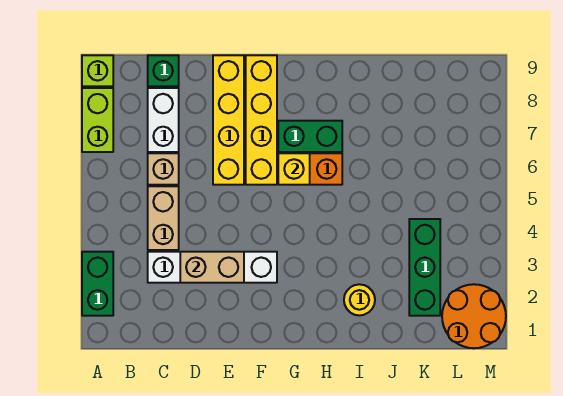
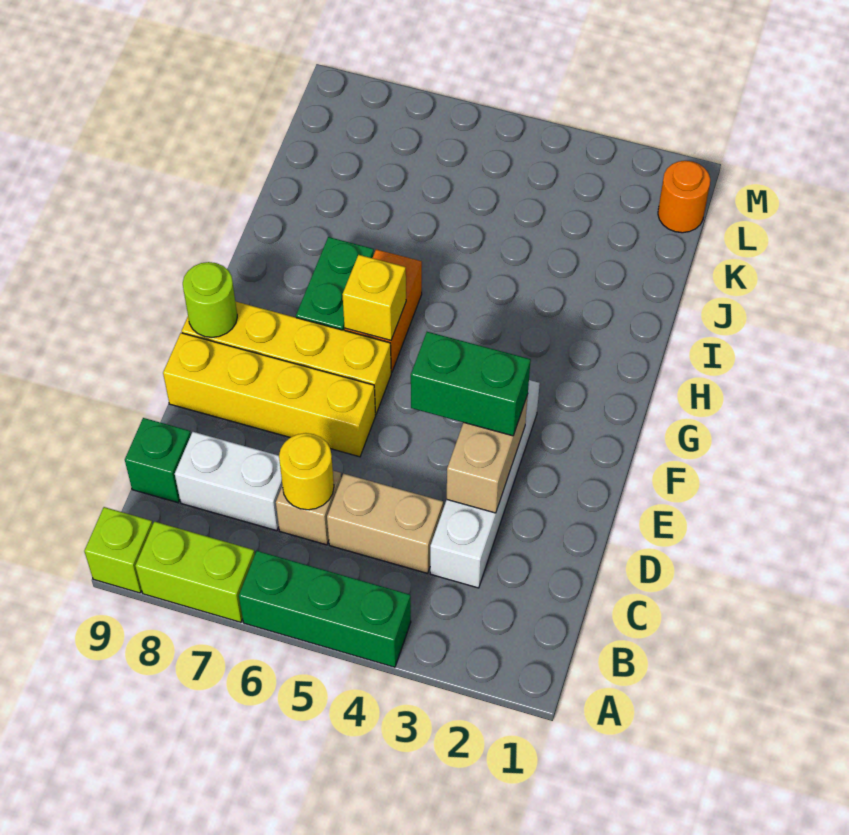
green brick A2:A3 level 1 -> green brick E3:E4 level 3
none -> lime round brick F9 level 2
yellow round brick I2 level 1 -> yellow round brick C6 level 2
green brick K2:K4 level 1 -> green brick A4:A6 level 1
orange round brick L1:M2 level 1 -> orange round brick L1 level 1

